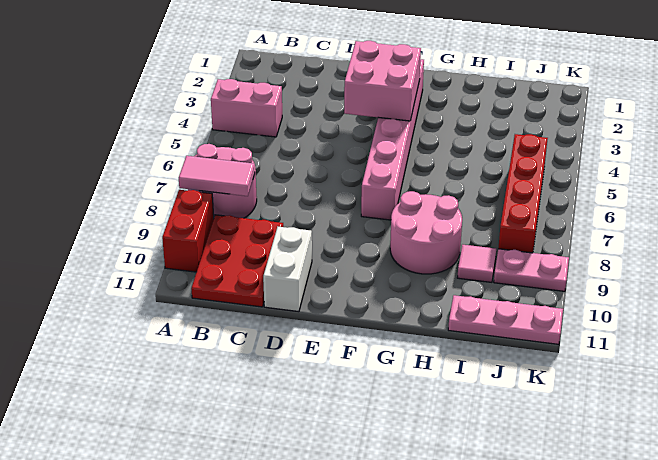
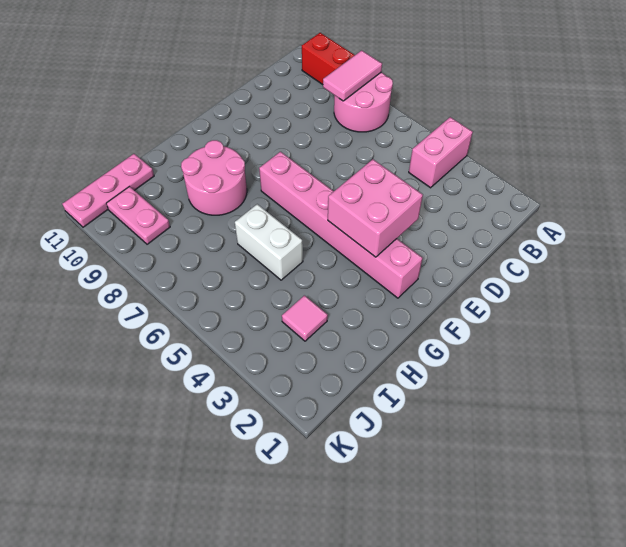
red plate B9:C11 level 1 -> none
white brick D10:D11 level 1 -> white brick H5:H6 level 1
pink tile I9 level 1 -> pink tile I3 level 1
red brick J5:J8 level 1 -> none
pink plate J9:K9 level 1 -> pink plate J9:J10 level 1

